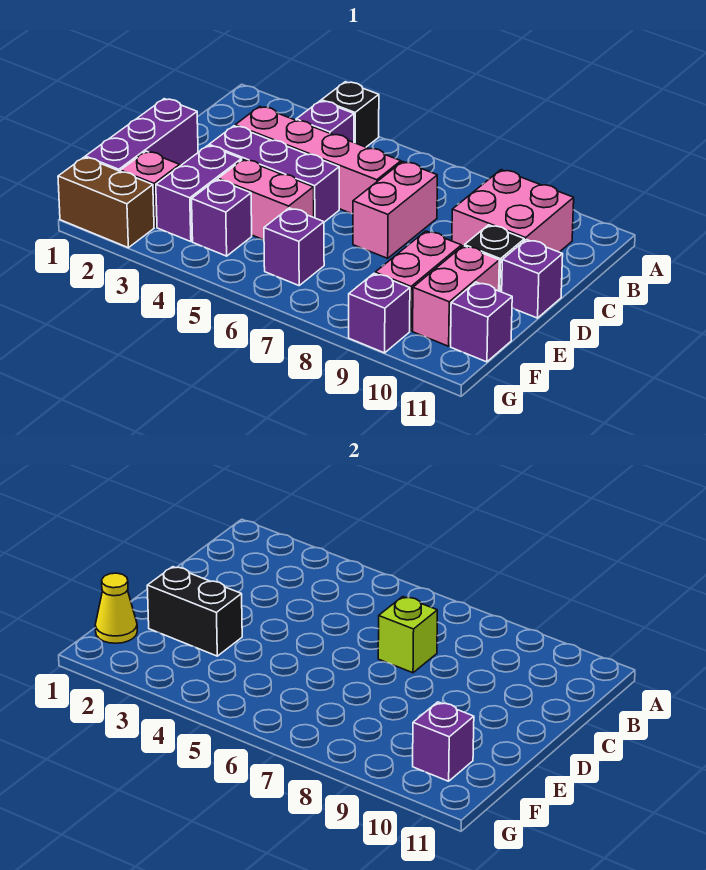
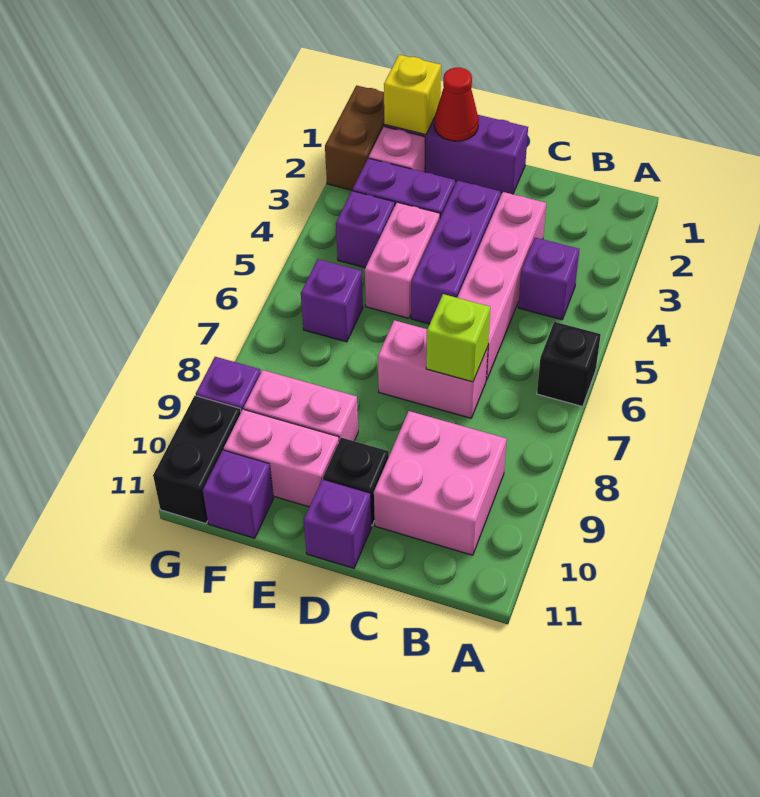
black brick A4 level 1 -> black brick A6 level 1
none -> red cone E1 level 2
black brick E2:E3 level 2 -> black brick G10:G11 level 1
yellow cone F1 level 2 -> yellow brick F1 level 2
purple brick F10 level 2 -> none

